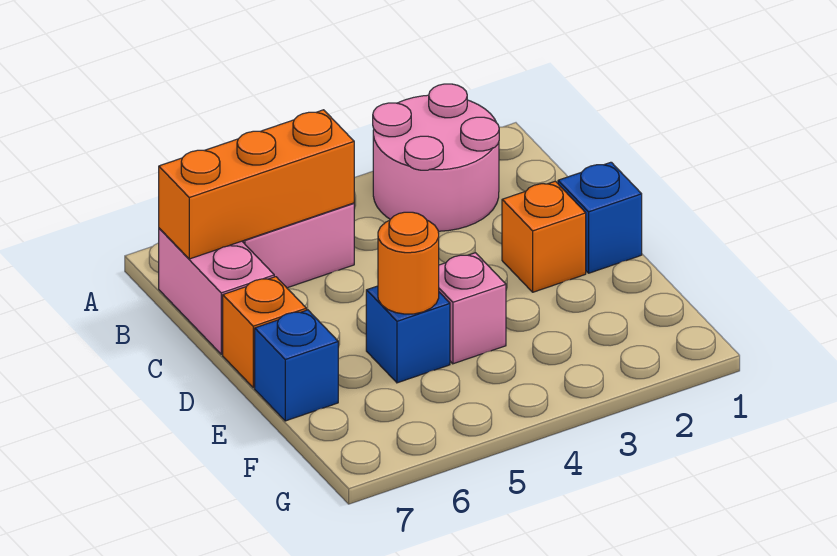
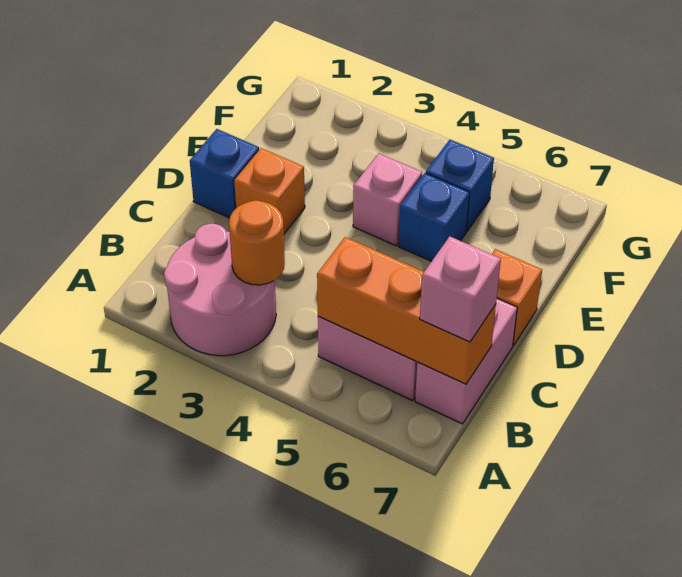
none -> pink brick B7 level 3
orange round brick E5 level 2 -> orange round brick B3 level 2
blue brick E7 level 1 -> blue brick F5 level 1

